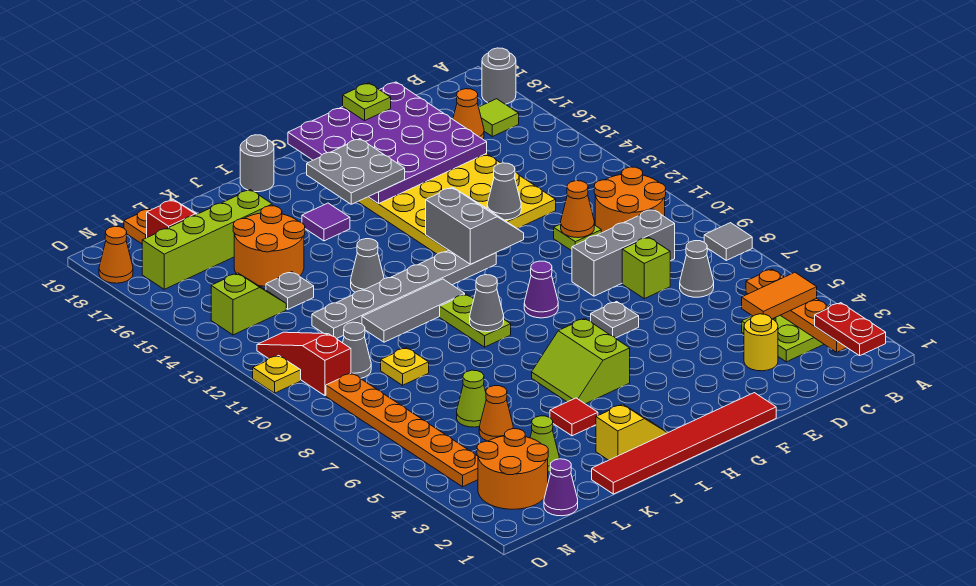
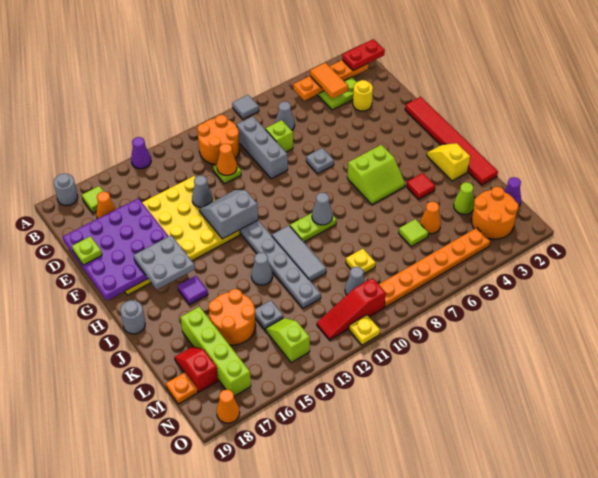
purple cone G9 level 1 -> purple cone A14 level 1
lime cone L6 level 1 -> lime tile L6 level 1

